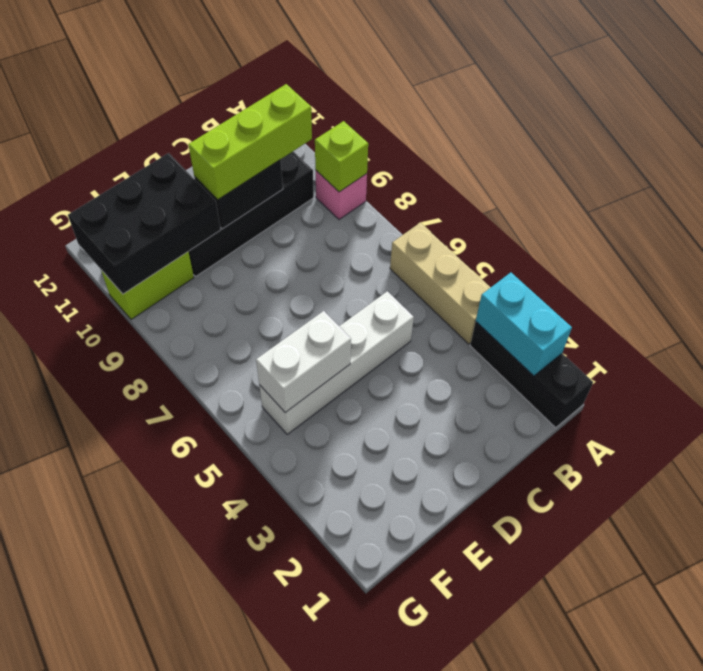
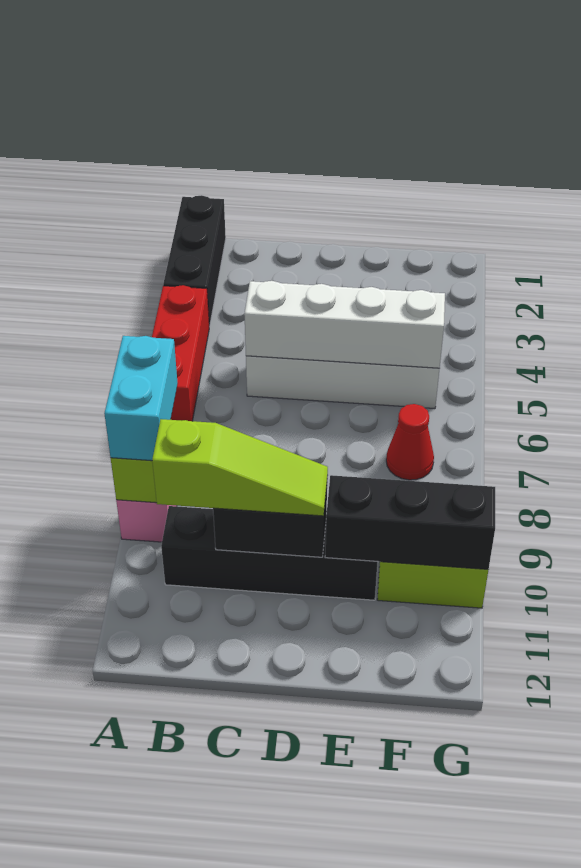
cyan brick A2:A3 level 2 -> cyan brick A8:A9 level 3
tan brick A4:A6 level 1 -> red brick A4:A6 level 1
lime brick B10:D10 level 3 -> lime slope B10:D10 level 3 top B
white brick E5:F5 level 2 -> white brick C5:F5 level 2
black brick E10:G11 level 2 -> black brick E10:G10 level 2
none -> red cone F7 level 1

